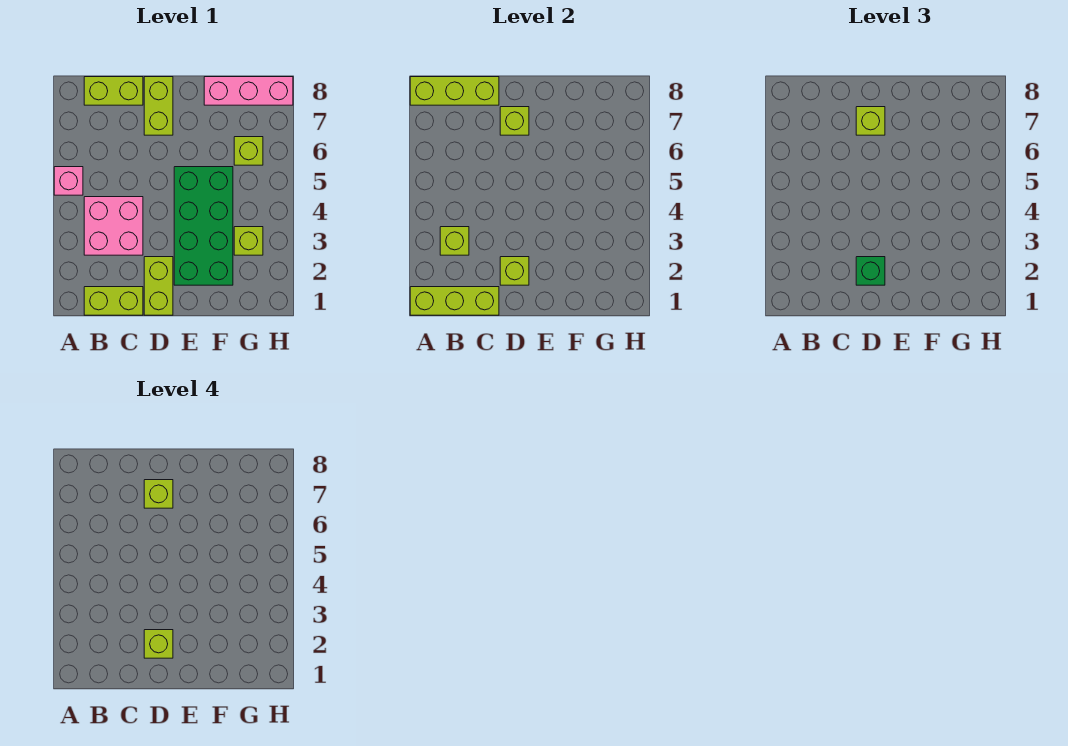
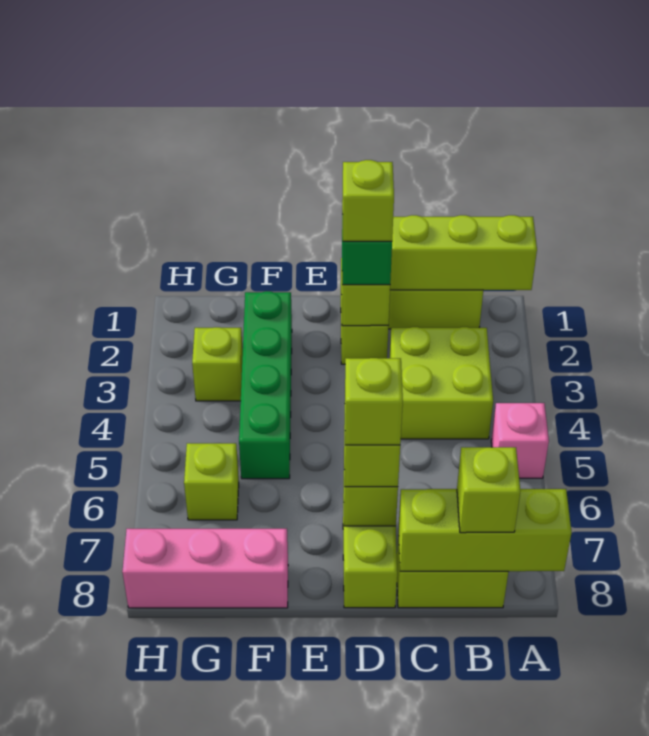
pink brick B3:C4 level 1 -> lime brick B3:C4 level 1
lime brick B3 level 2 -> lime brick B8 level 3
green brick E2:F5 level 1 -> green brick F2:F5 level 1

